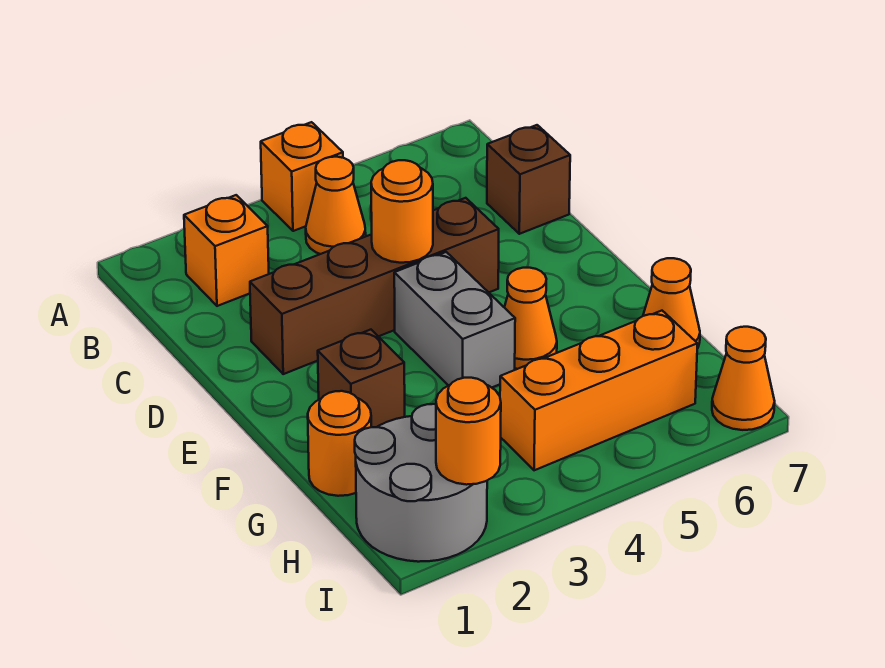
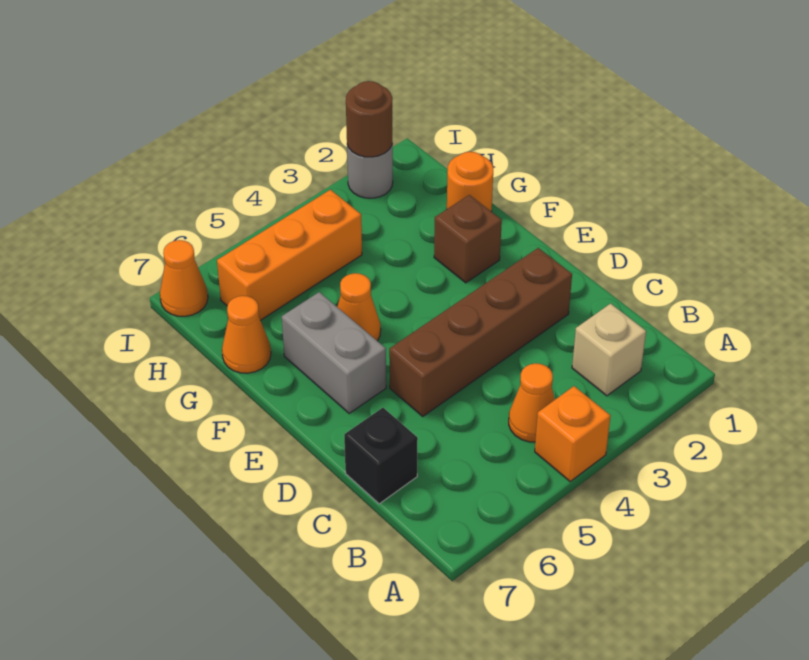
orange brick B2 level 1 -> tan brick B2 level 1
brown brick C7 level 1 -> black brick C7 level 1
orange round brick D4 level 2 -> none
grey brick E4:F4 level 1 -> grey brick E6:F6 level 1
grey round brick H1:I2 level 1 -> grey round brick I2 level 1
orange round brick I2 level 2 -> brown round brick I2 level 2

